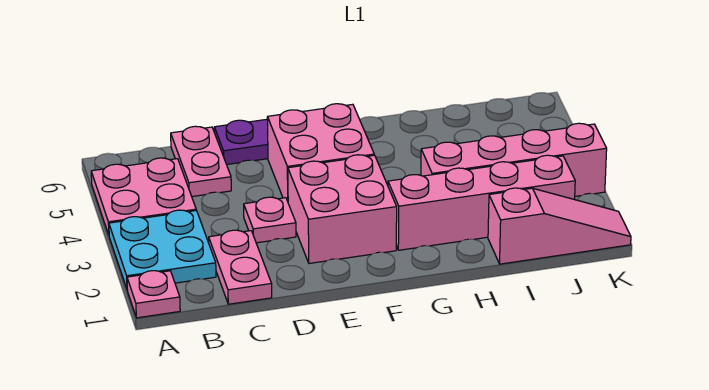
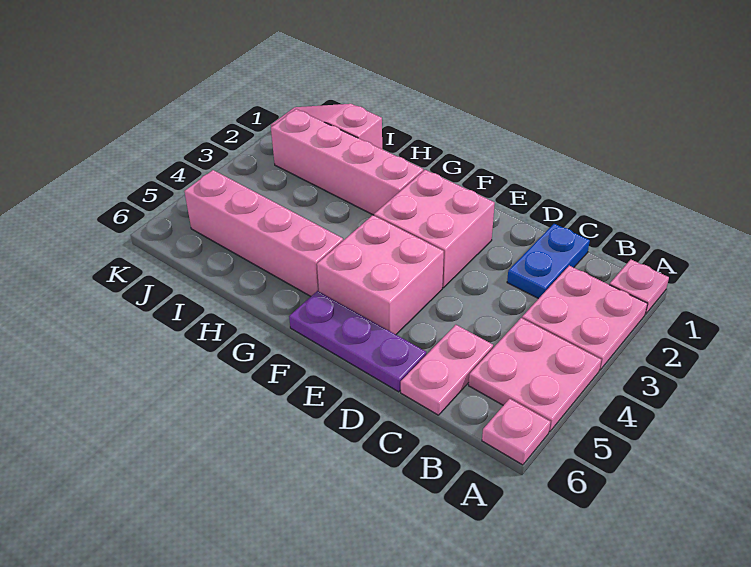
cyan plate A2:B3 level 1 -> pink plate A2:B3 level 1
pink plate C1:C2 level 1 -> blue plate C1:C2 level 1
pink plate D3 level 1 -> pink plate A6 level 1
pink brick H3:K3 level 1 -> pink brick G5:J5 level 1

